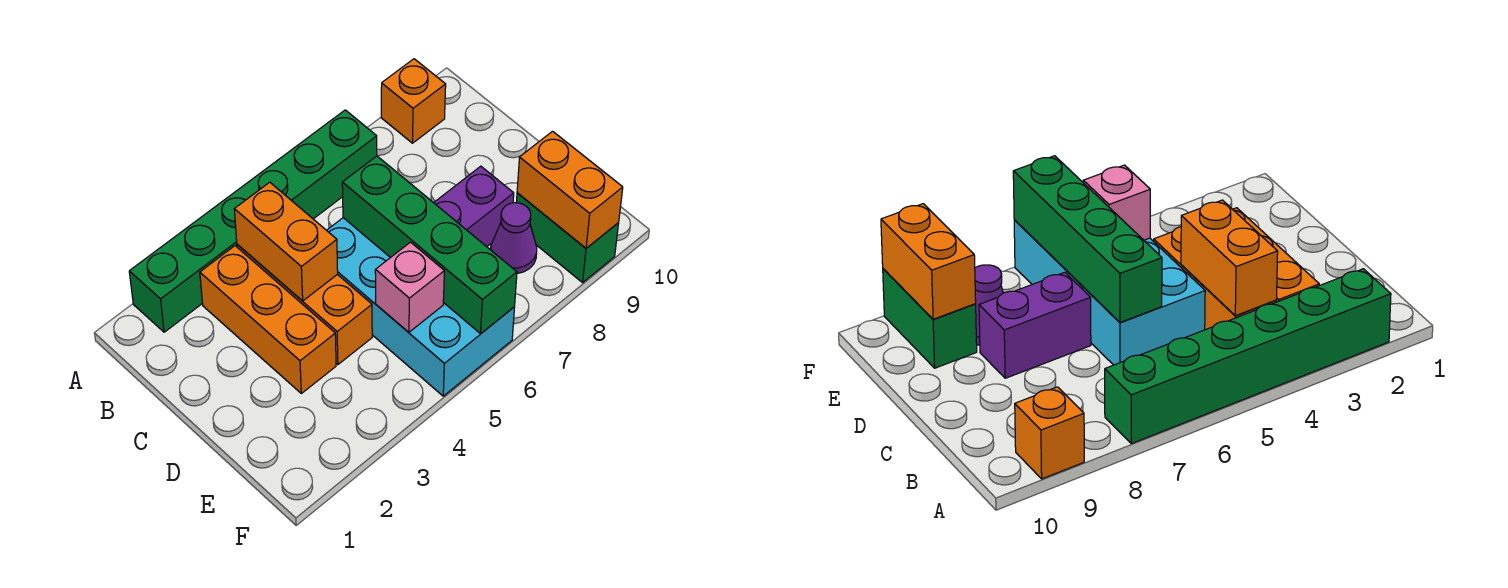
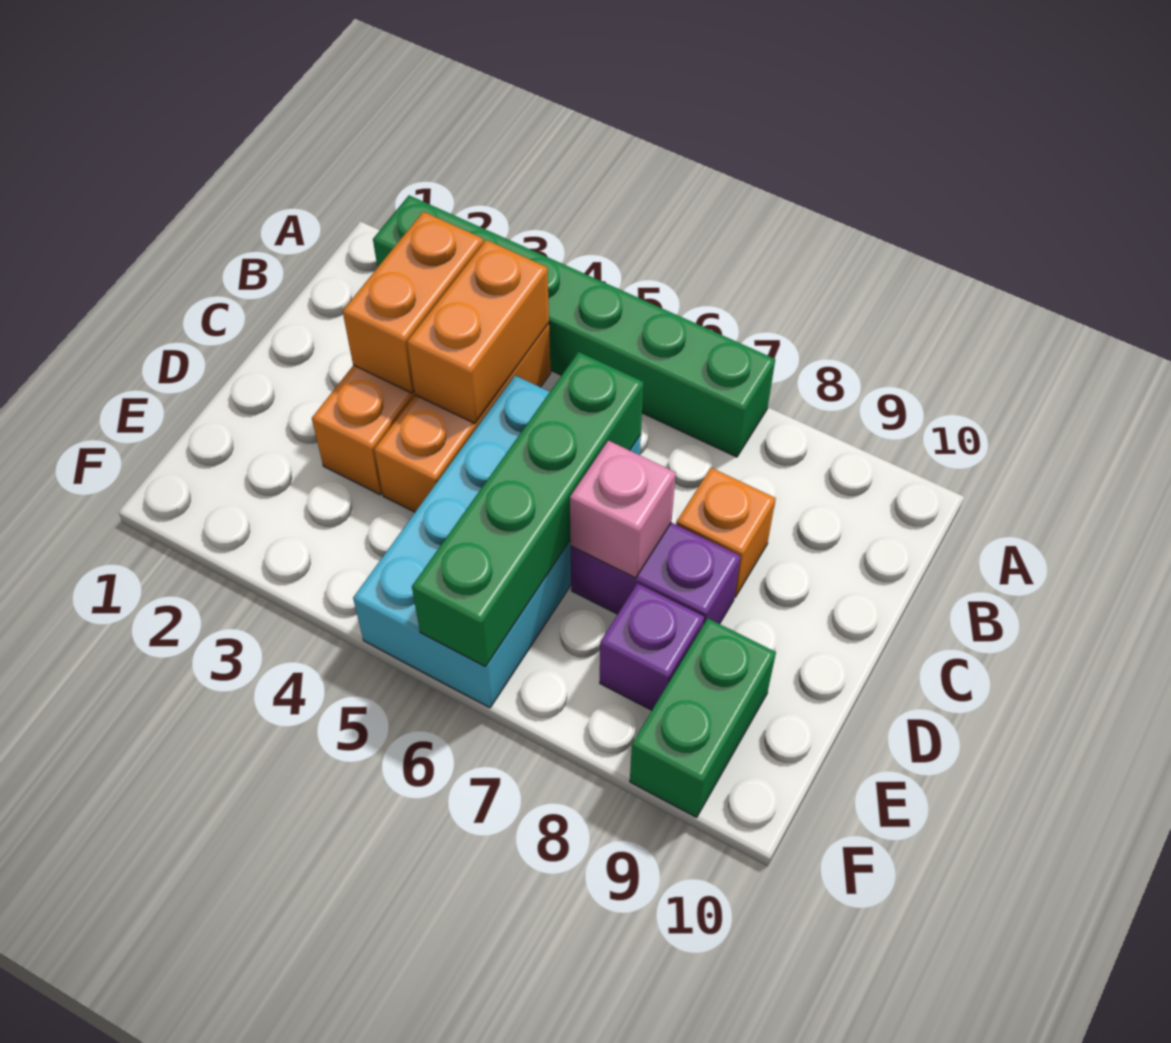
orange brick A9 level 1 -> orange brick C8 level 1
pink brick E5 level 2 -> pink brick D7 level 2
purple cone E8 level 1 -> purple brick E8 level 1
orange brick E9:F9 level 2 -> orange brick B3:C3 level 2

